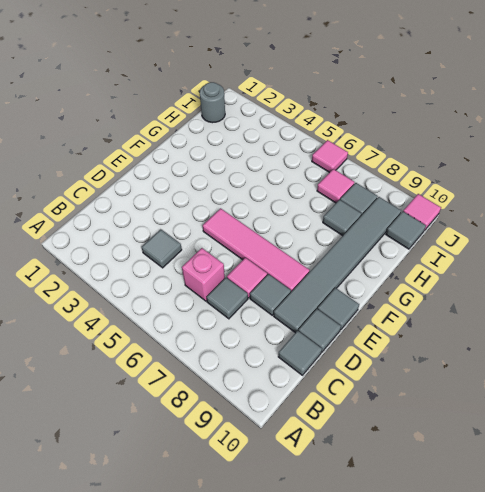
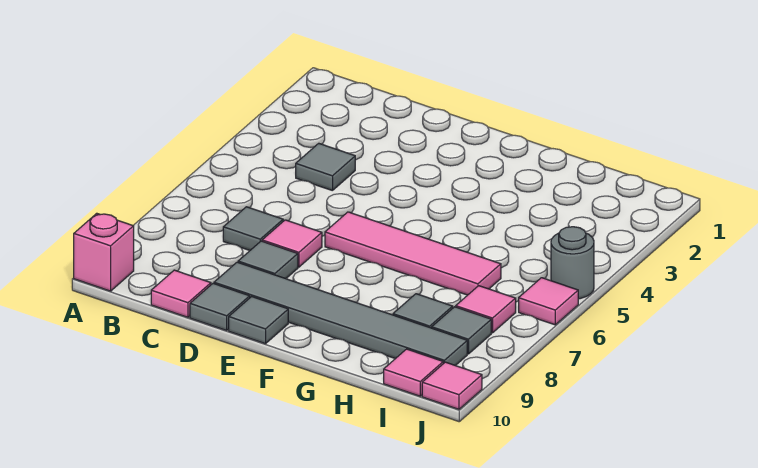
pink brick C6 level 1 -> pink brick A10 level 1
grey tile C10 level 1 -> pink tile C10 level 1
pink tile E5:E8 level 1 -> pink tile E6:H6 level 1
grey round brick I1 level 1 -> grey round brick J5 level 1
grey tile I10 level 1 -> pink tile I10 level 1

